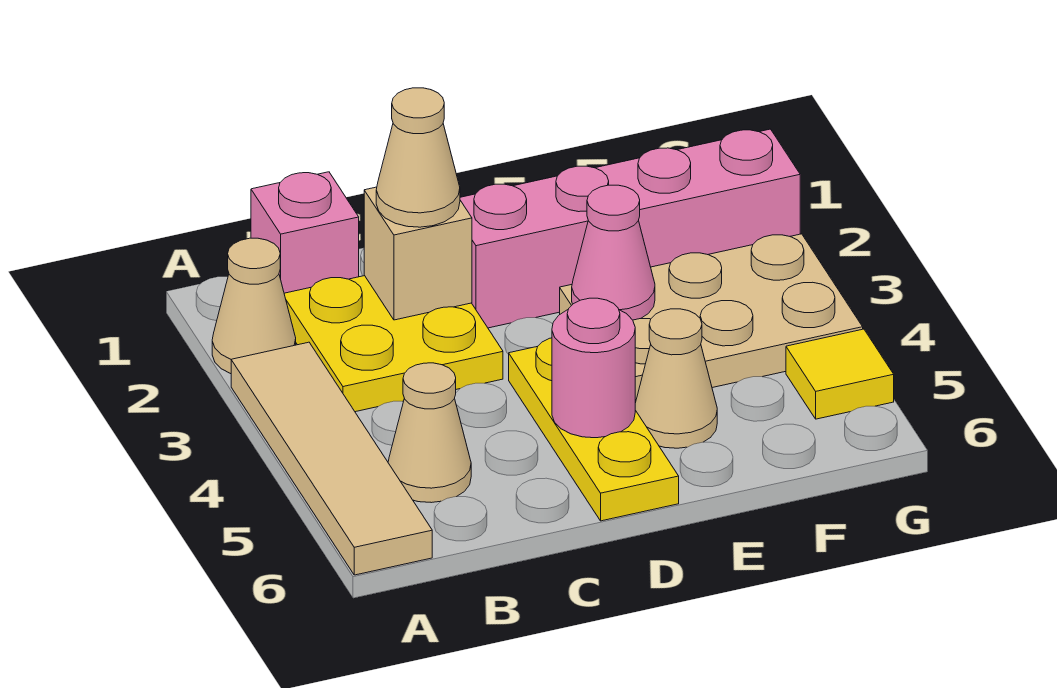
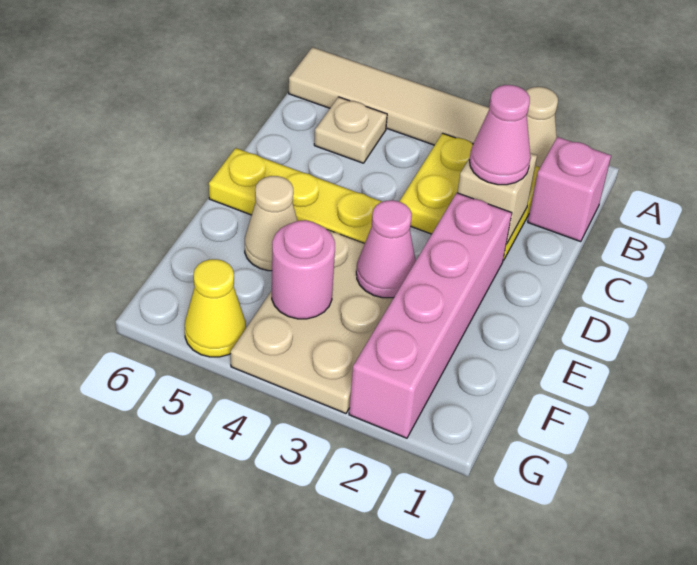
tan cone B5 level 1 -> tan plate B5 level 1
tan cone C2 level 3 -> pink cone C2 level 3
pink round brick D5 level 2 -> pink round brick F4 level 2
yellow tile G5 level 1 -> yellow cone G5 level 1

